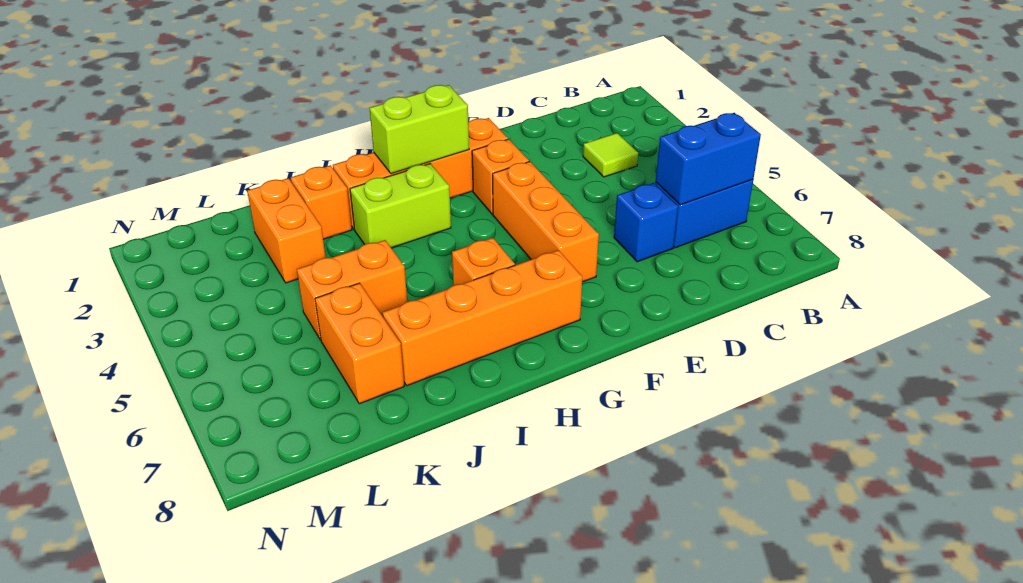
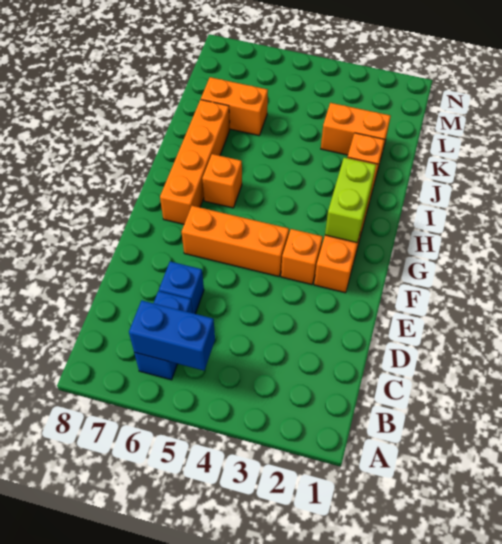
blue brick B6:C6 level 2 -> blue brick B5:B6 level 2
lime tile C3 level 1 -> none
lime brick H3:I3 level 1 -> none
orange brick J5:K5 level 1 -> none

